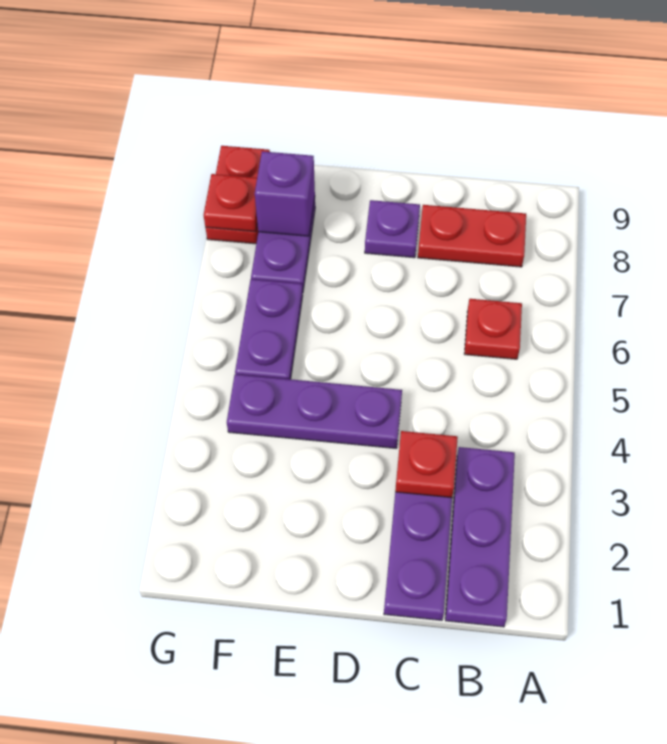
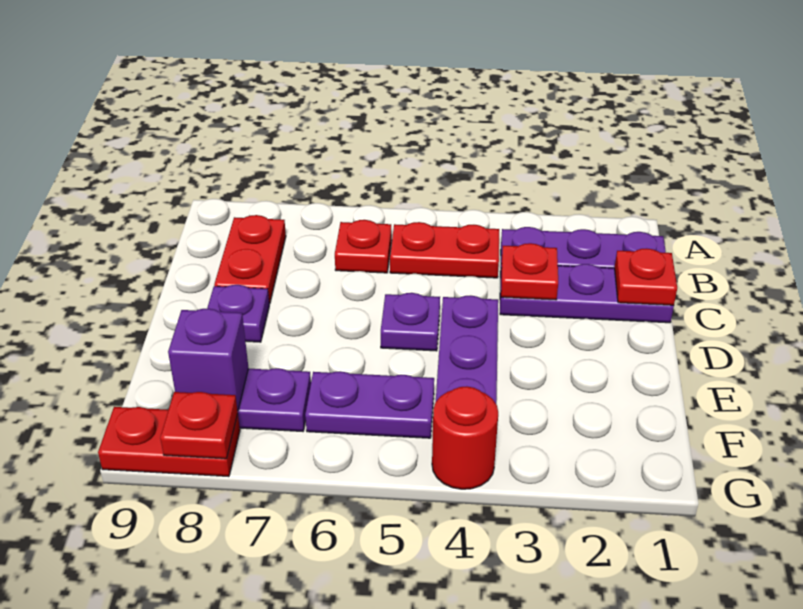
none -> red plate B4:B5 level 1
none -> red plate C1 level 2
none -> purple plate D5 level 1
none -> red round brick G4 level 1

